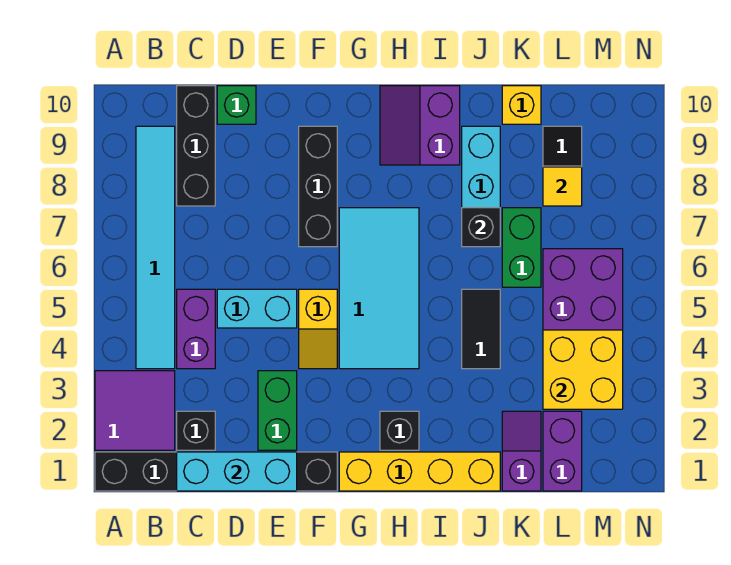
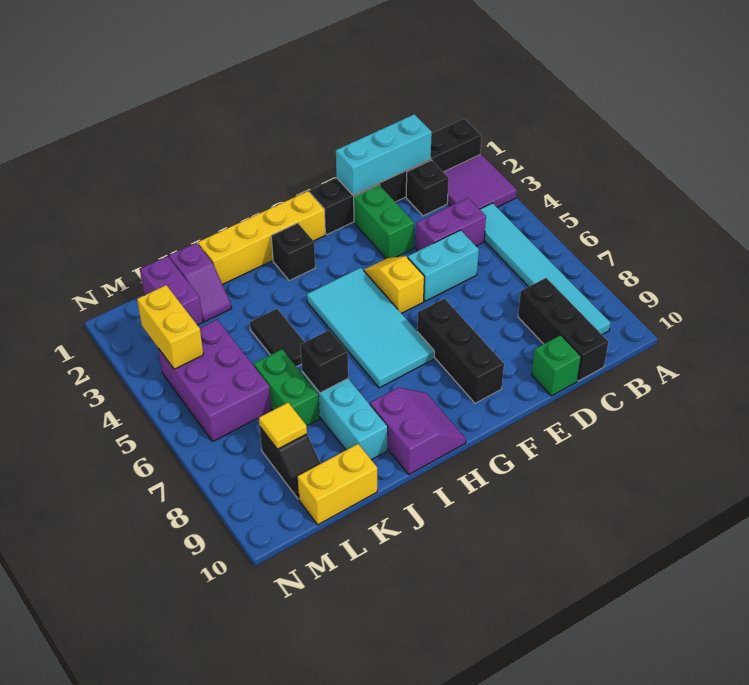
purple brick C4:C5 level 1 -> purple brick C4:D4 level 1
yellow brick K10 level 1 -> yellow brick K10:L10 level 1
yellow brick L3:M4 level 2 -> yellow brick M3:M4 level 2

